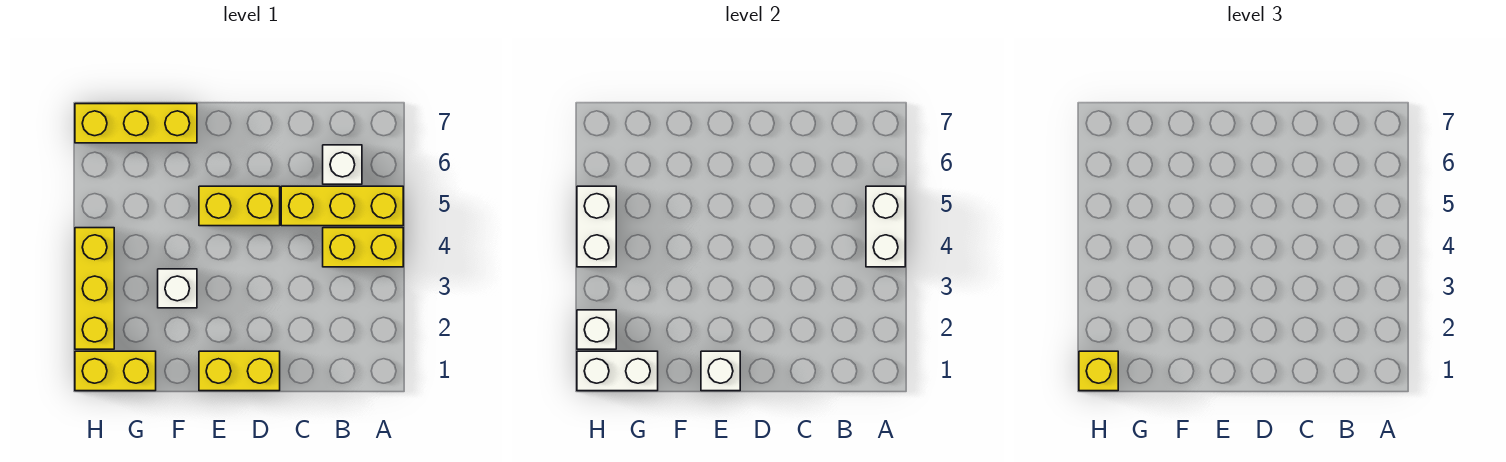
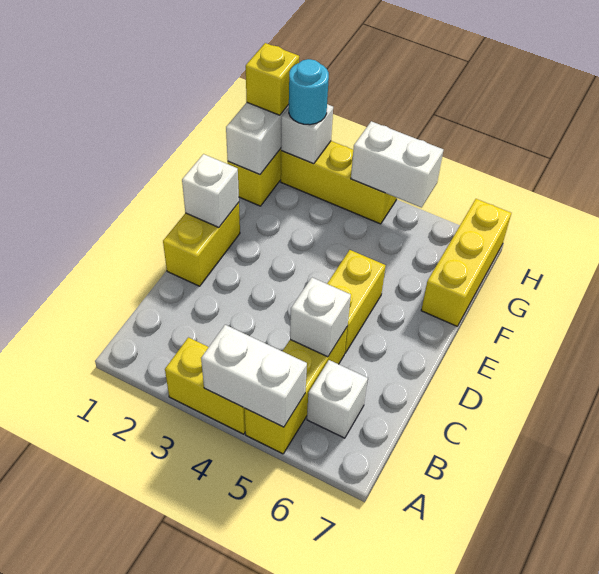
yellow brick A4:B4 level 1 -> yellow brick A3:A4 level 1
white brick F3 level 1 -> white brick C5 level 2
none -> cyan round brick H2 level 3

